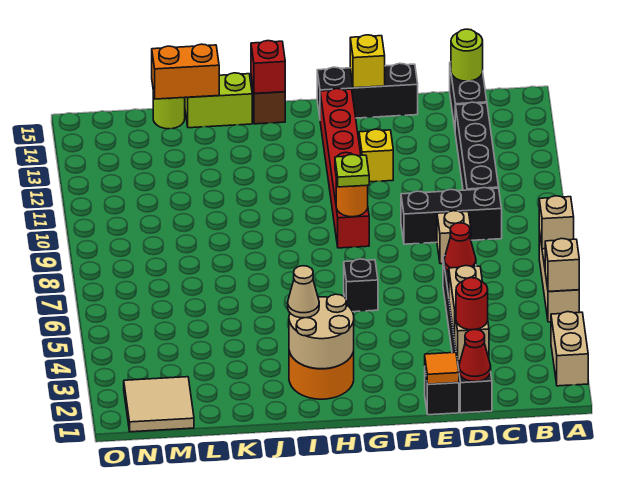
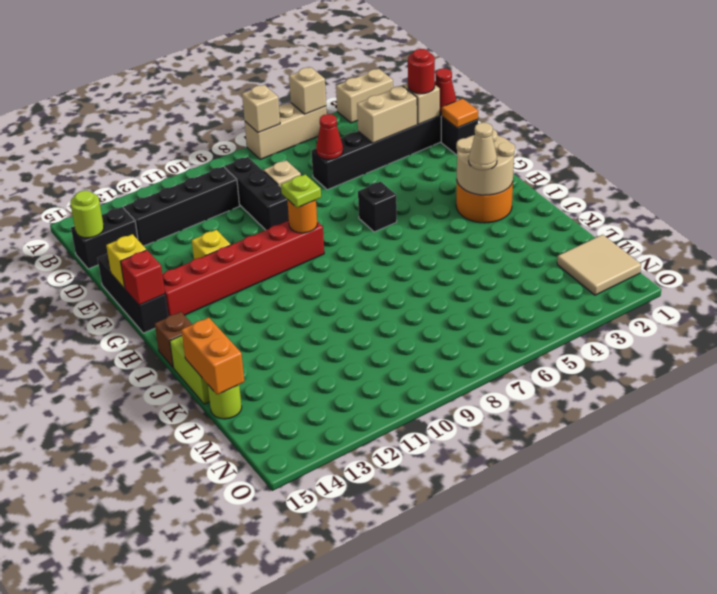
red brick I15 level 2 -> red brick G15 level 2

